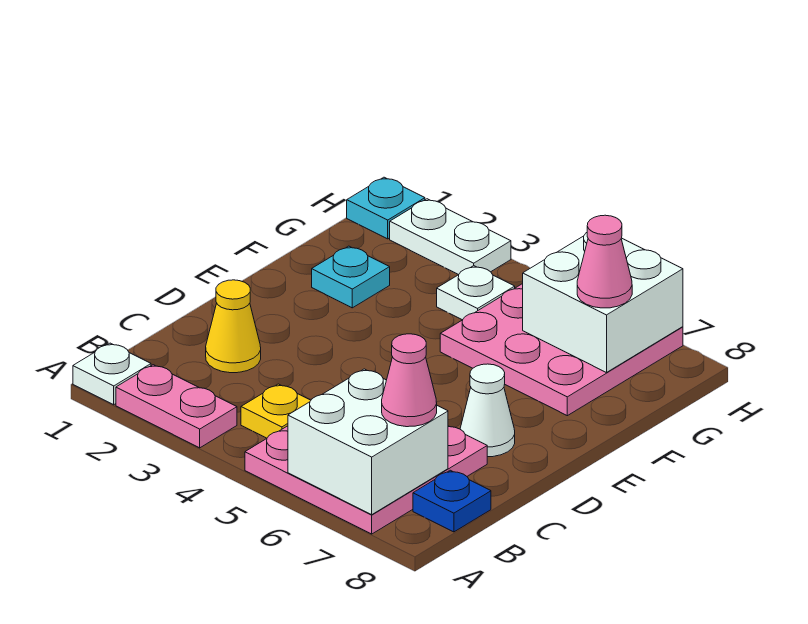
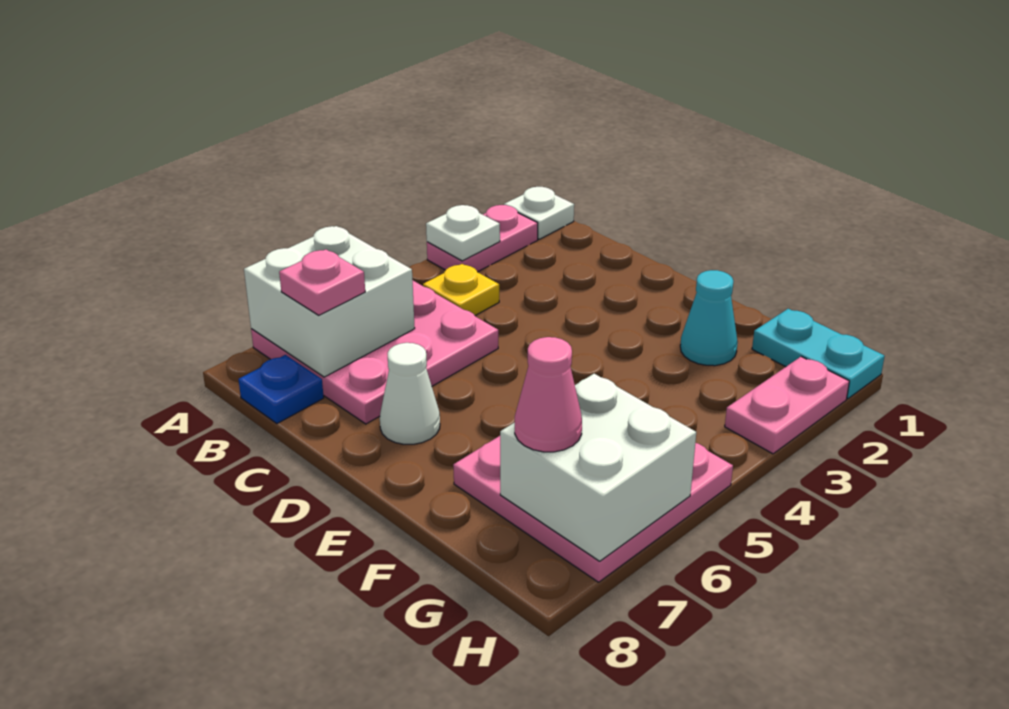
pink cone B7 level 3 -> pink plate B7 level 3
yellow cone C2 level 1 -> none
cyan plate F2 level 1 -> cyan cone F2 level 1
white plate G4 level 1 -> white plate A3 level 2
cyan plate H1 level 1 -> cyan plate G1:H1 level 1
white plate H2:H3 level 1 -> pink plate H2:H3 level 1

